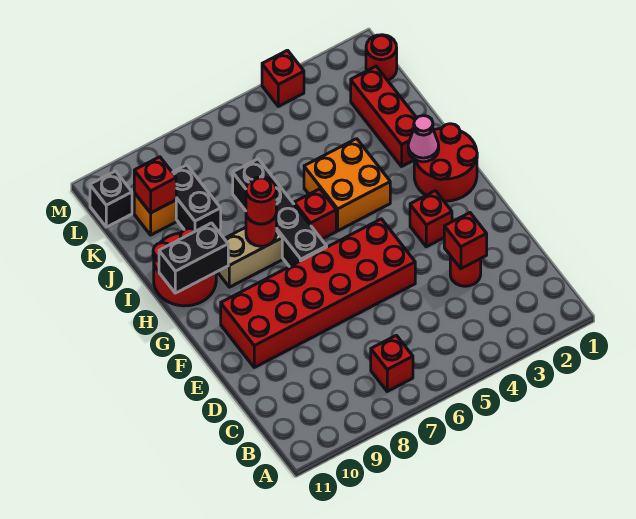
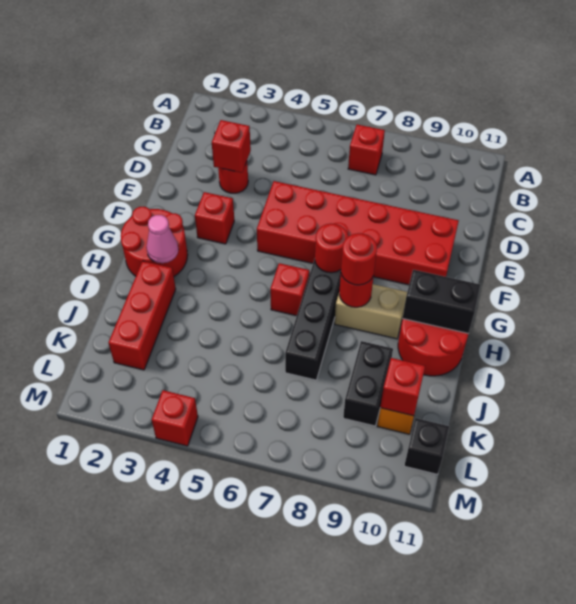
orange brick H4:I5 level 1 -> none
red round brick L1 level 1 -> red round brick G7 level 2

